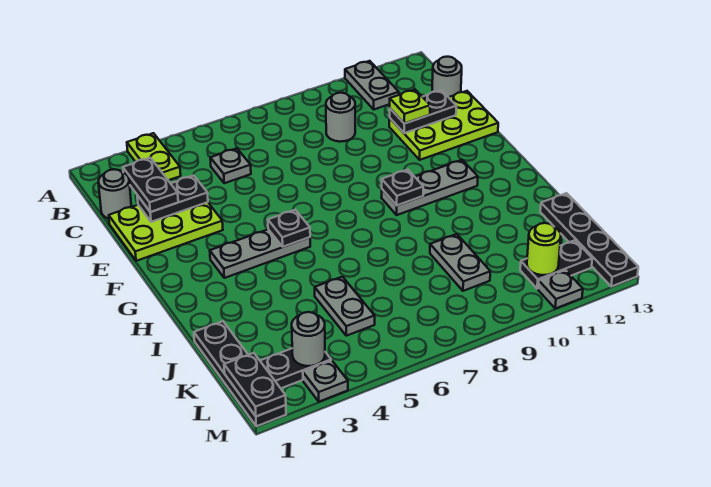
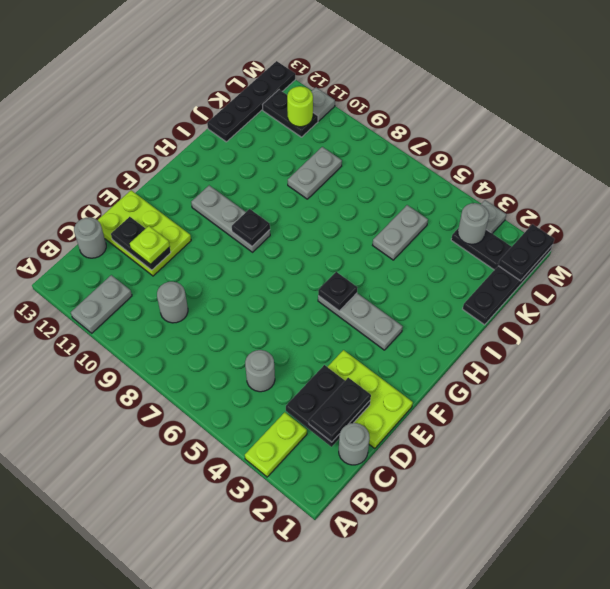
grey plate C5 level 1 -> grey round brick C5 level 1
black plate D2:D3 level 2 -> black plate C2:D3 level 2

